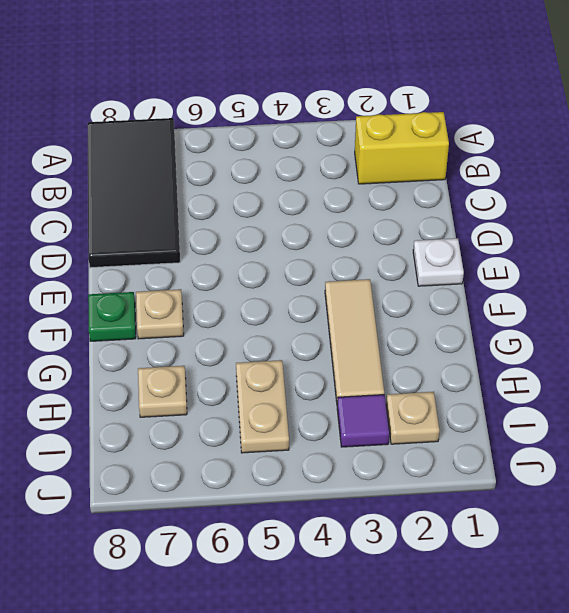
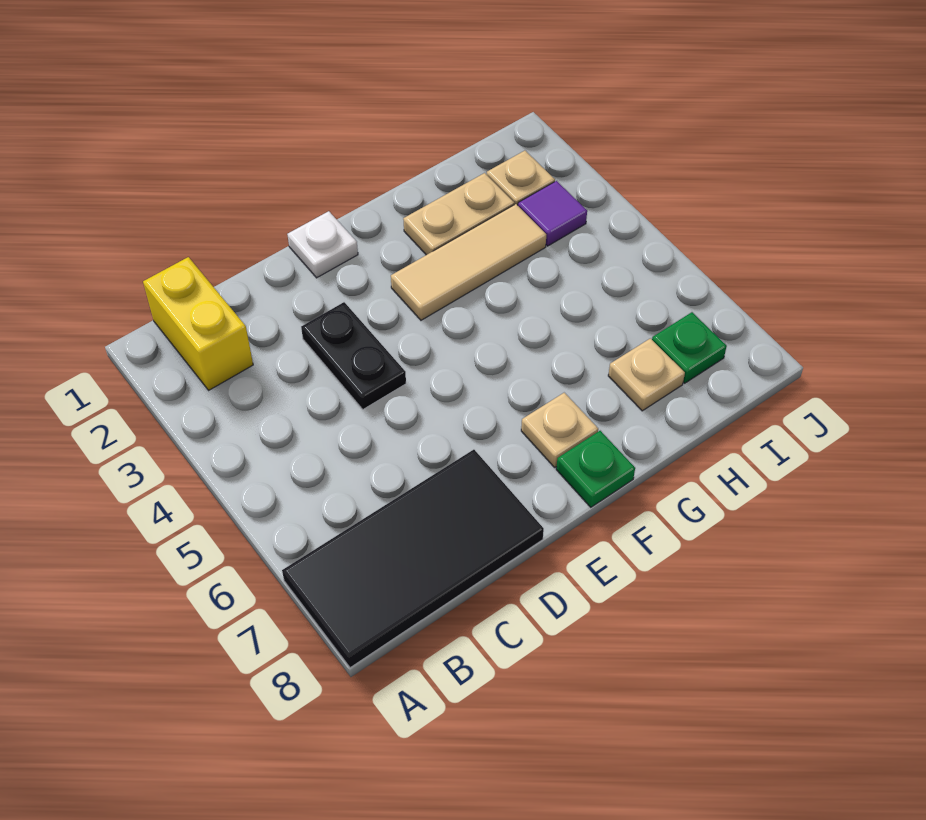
none -> black plate D3:D4 level 1
tan plate H5:I5 level 1 -> tan plate G2:H2 level 1
none -> green plate I7 level 1

